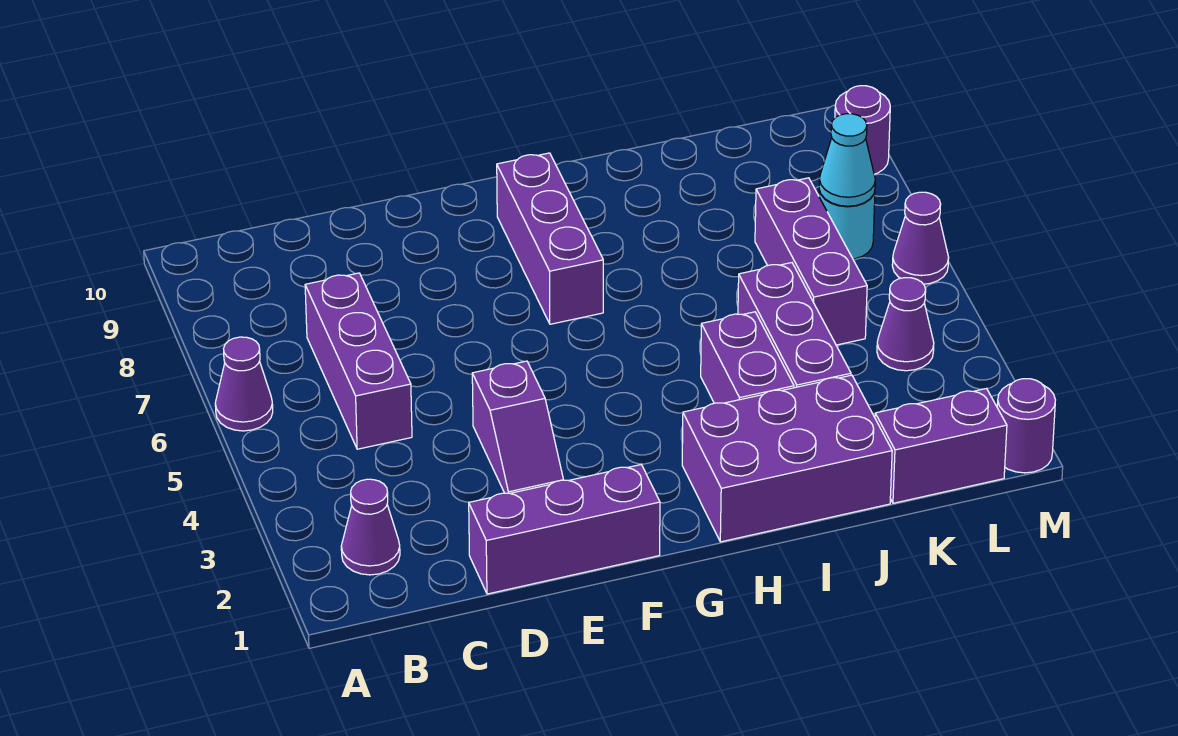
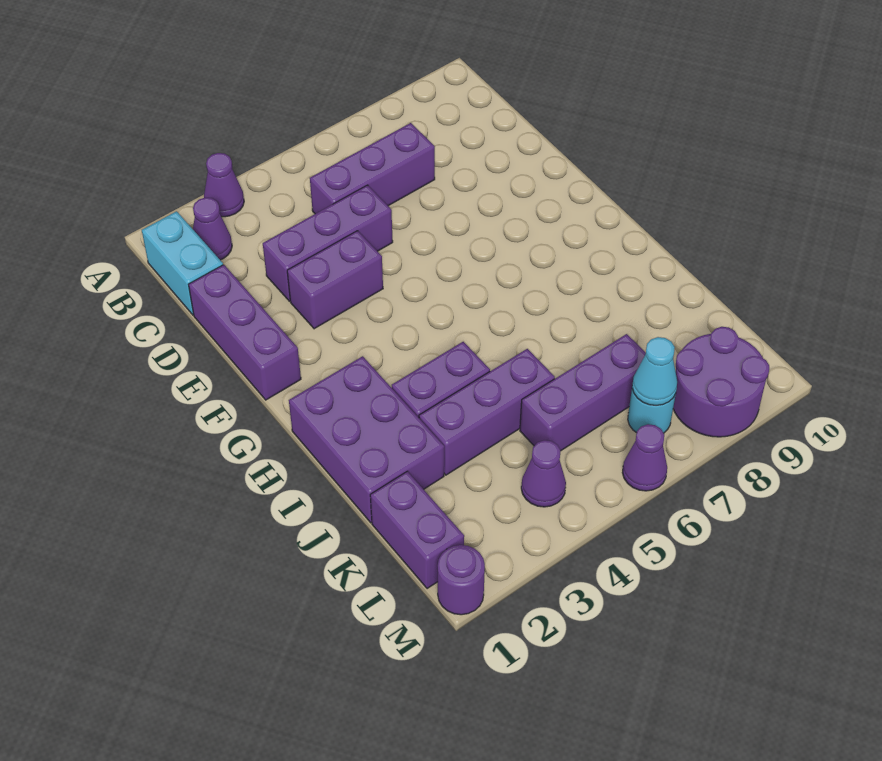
purple cone A6 level 1 -> purple cone A3 level 1
none -> cyan brick B1:C1 level 1
purple slope E3:E4 level 1 top 4 -> purple brick E3:E4 level 1
purple brick G7:G9 level 1 -> purple brick D3:D5 level 1
purple round brick M9 level 1 -> purple round brick L8:M9 level 1

